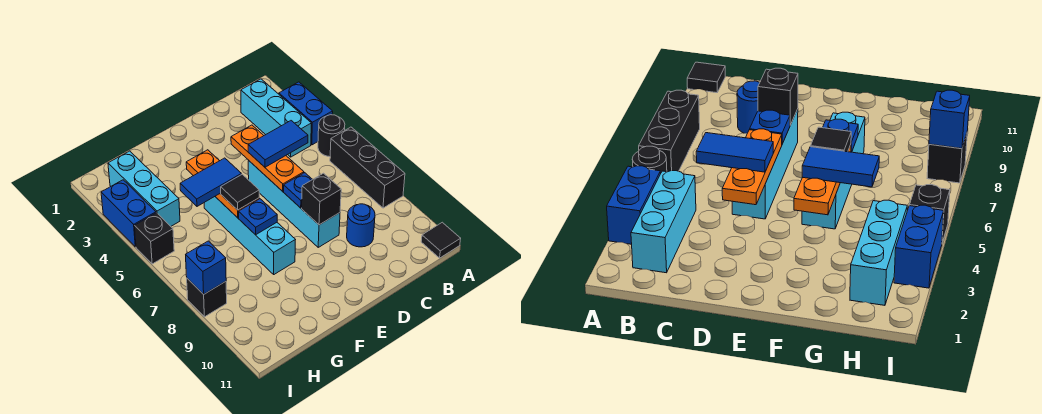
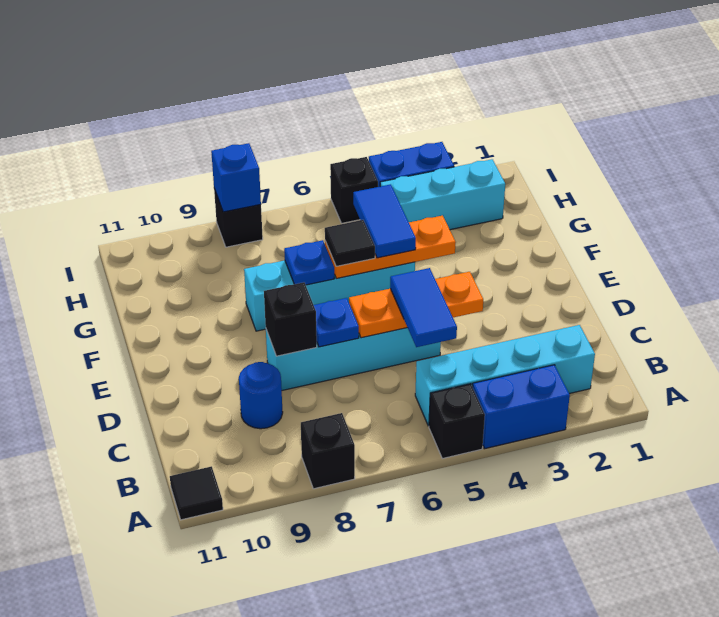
black round brick A5 level 1 -> black brick A5 level 1
black brick A6:A8 level 1 -> black brick A8 level 1
cyan brick B2:B4 level 1 -> cyan brick B2:B5 level 1

